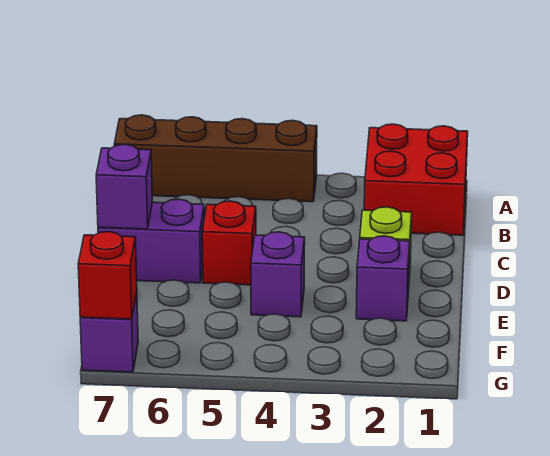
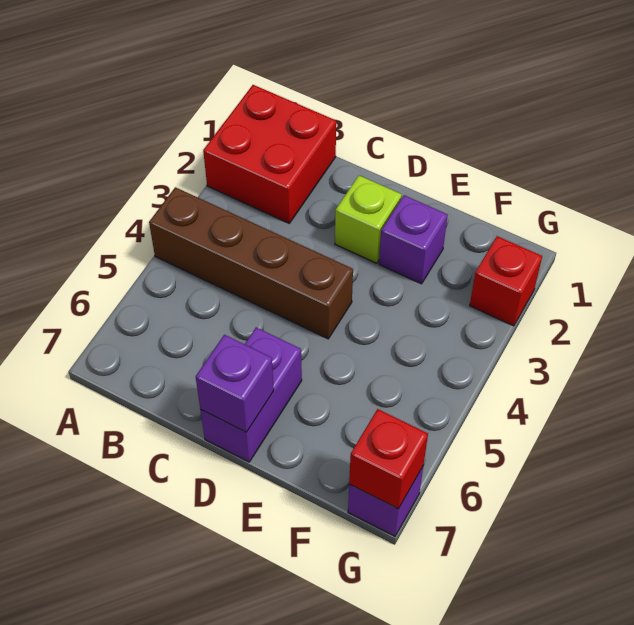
brown brick A4:A7 level 1 -> brown brick A4:D4 level 1
red brick D5 level 1 -> red brick G2 level 1
purple brick E4 level 1 -> none

